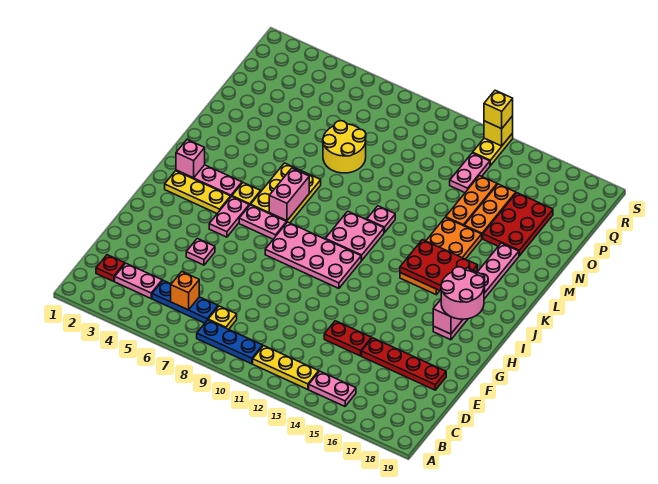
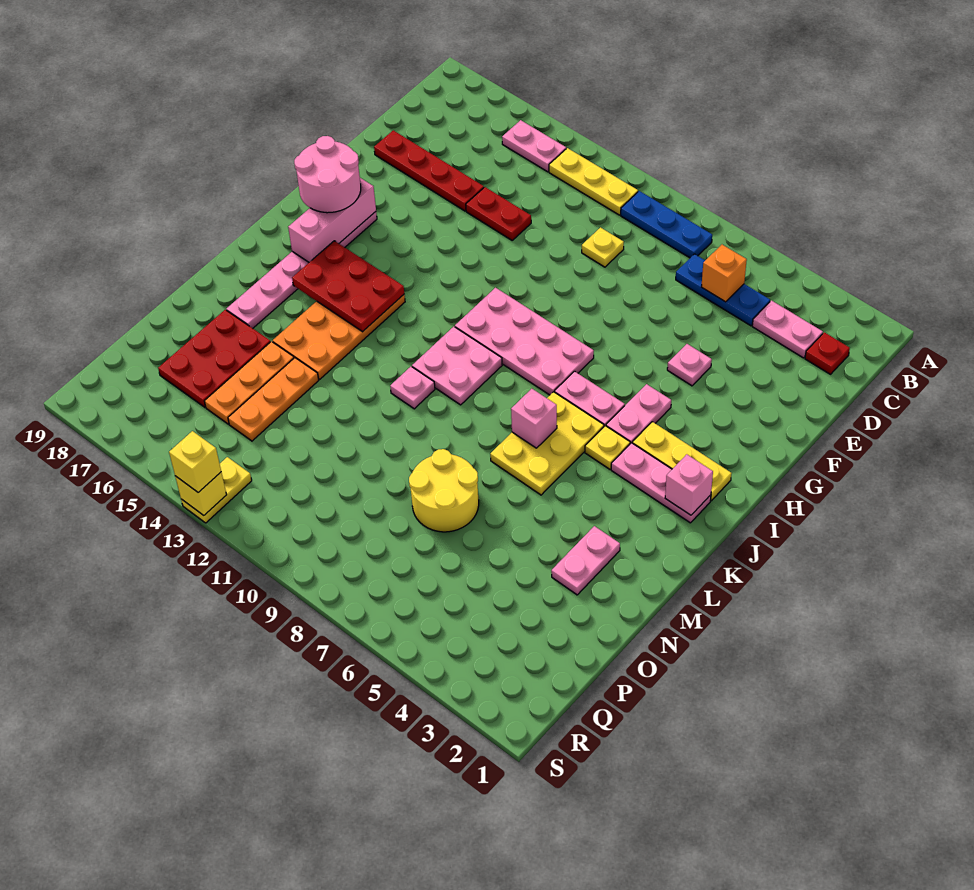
yellow plate C8 level 1 -> yellow plate D10 level 1
pink brick J7:K7 level 2 -> pink brick K7 level 2
pink plate P13:Q13 level 1 -> pink plate M3:N3 level 1

